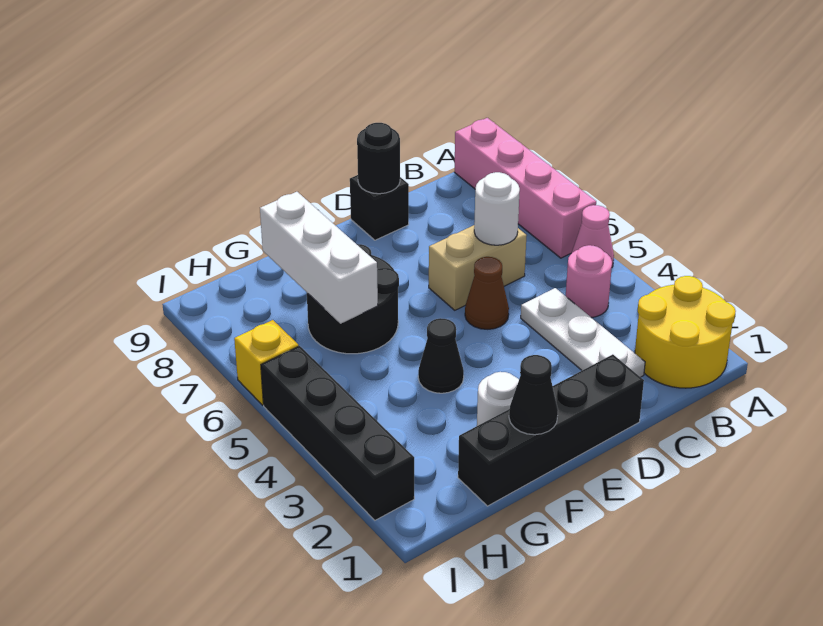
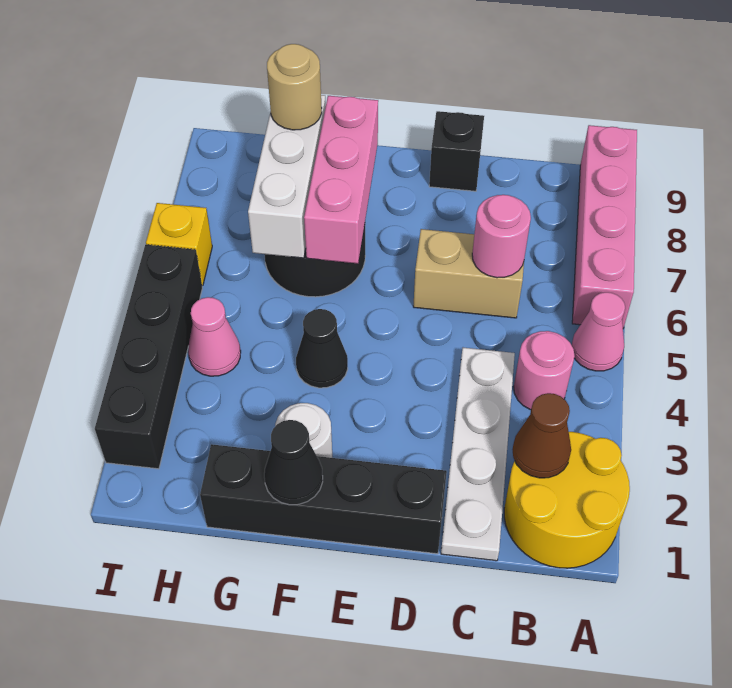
white plate C2:C4 level 1 -> white plate C1:C4 level 1
white round brick C6 level 2 -> pink round brick C6 level 2
brown cone D5 level 1 -> brown cone B2 level 2
black round brick D9 level 2 -> none
none -> pink brick F6:F8 level 2
none -> tan round brick G8 level 3
none -> pink cone H4 level 1

